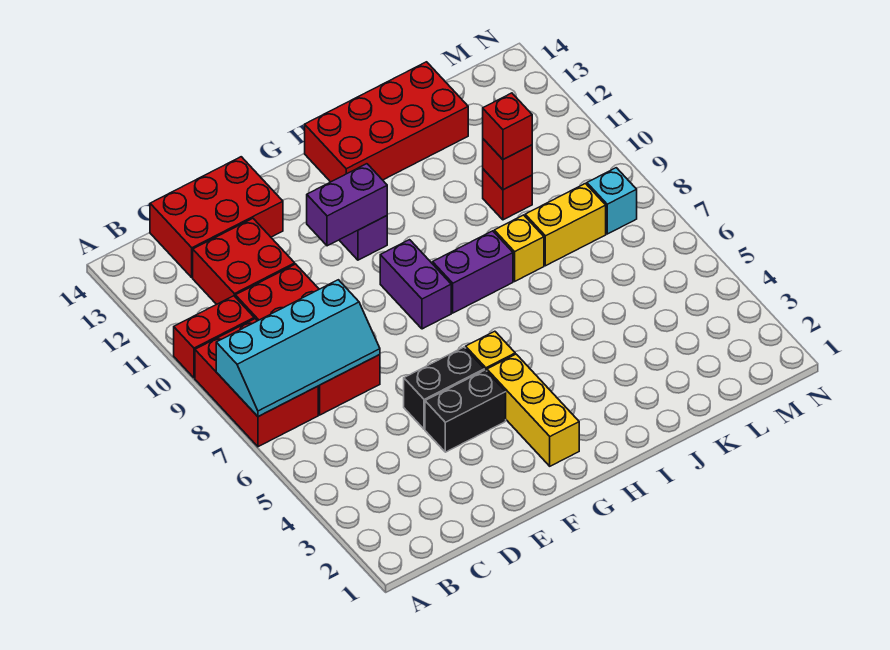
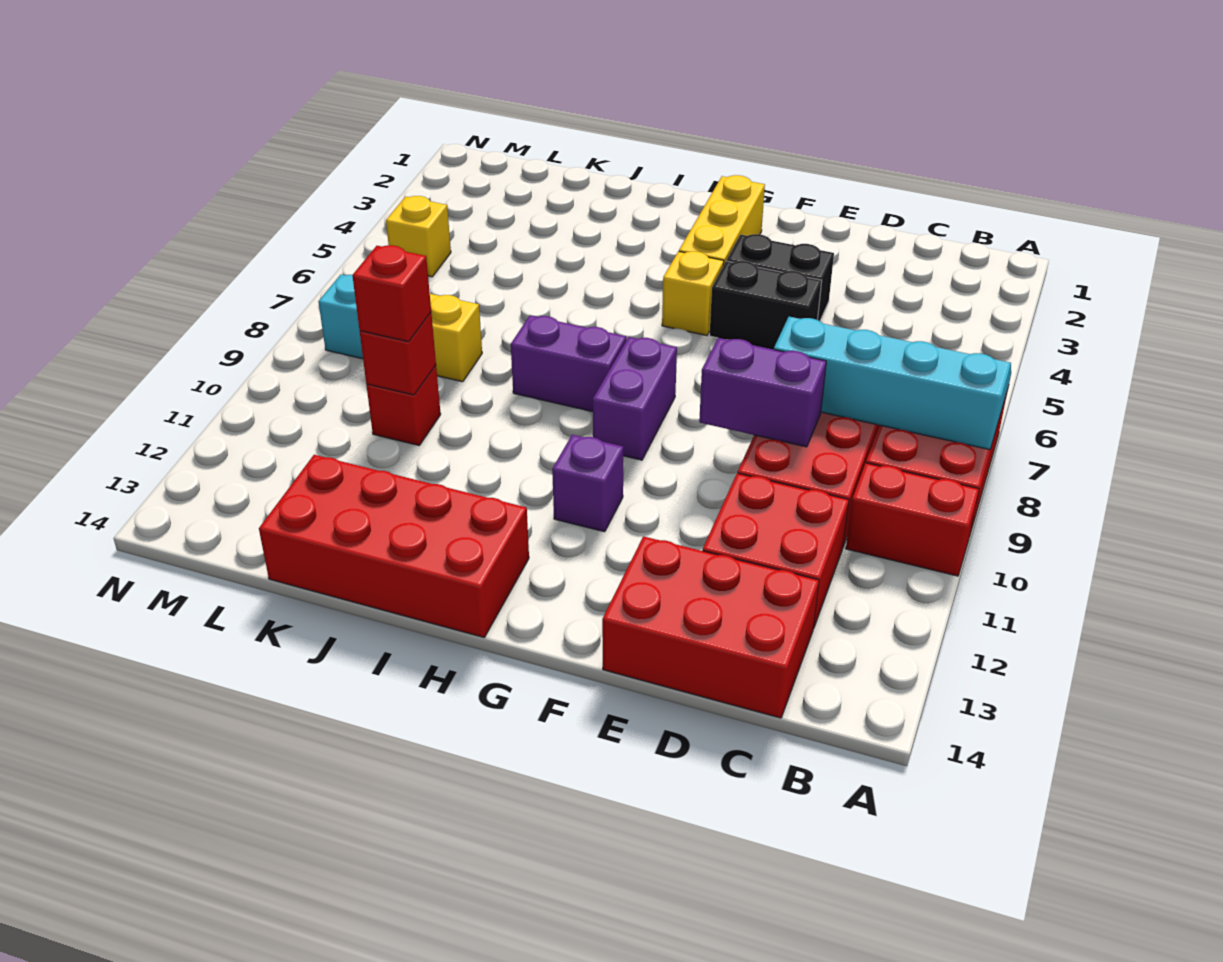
purple brick F11:G11 level 2 -> purple brick D9:E9 level 2
yellow brick J8 level 1 -> yellow brick M5 level 1

